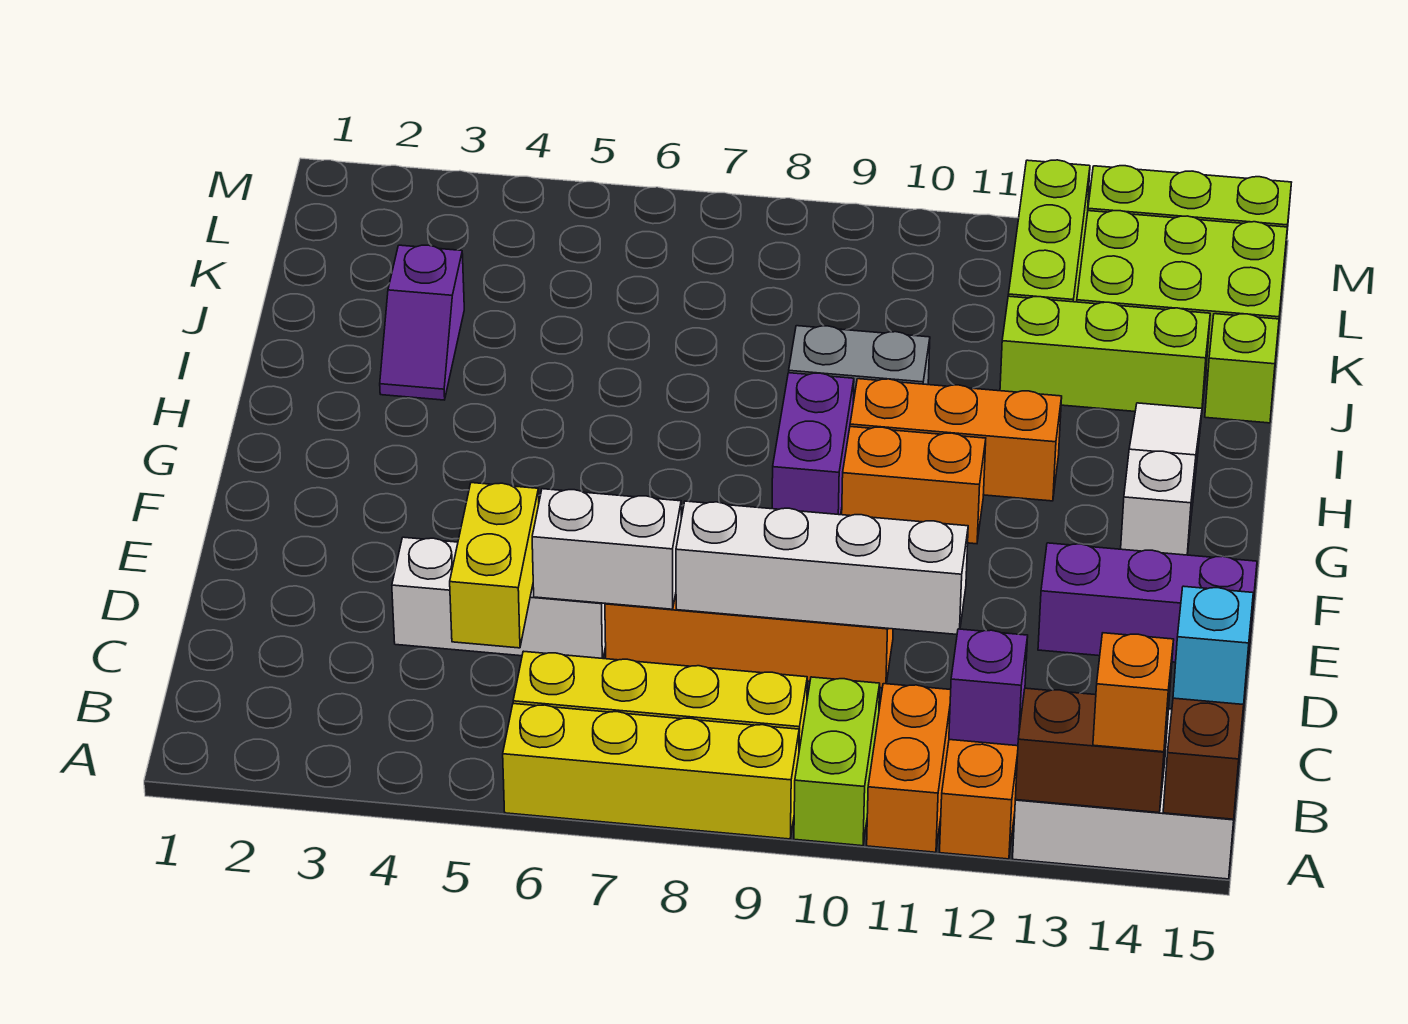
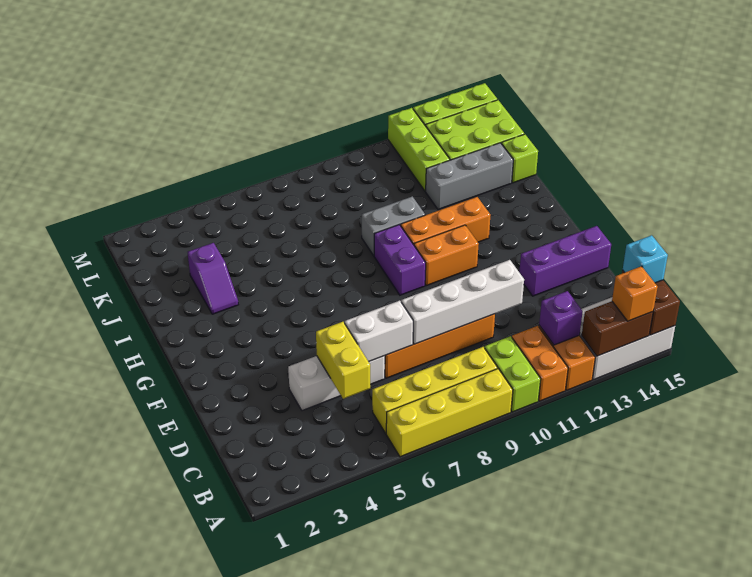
white slope G14:I14 level 1 top G -> none
lime brick J12:J14 level 1 -> grey brick J12:J14 level 1

